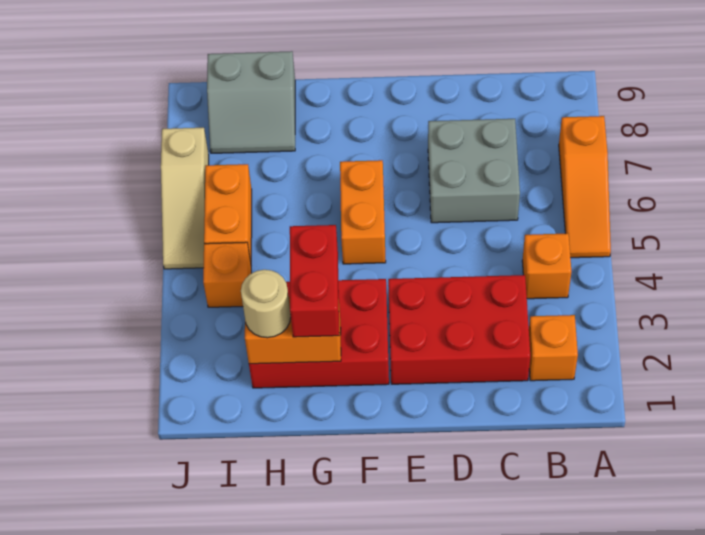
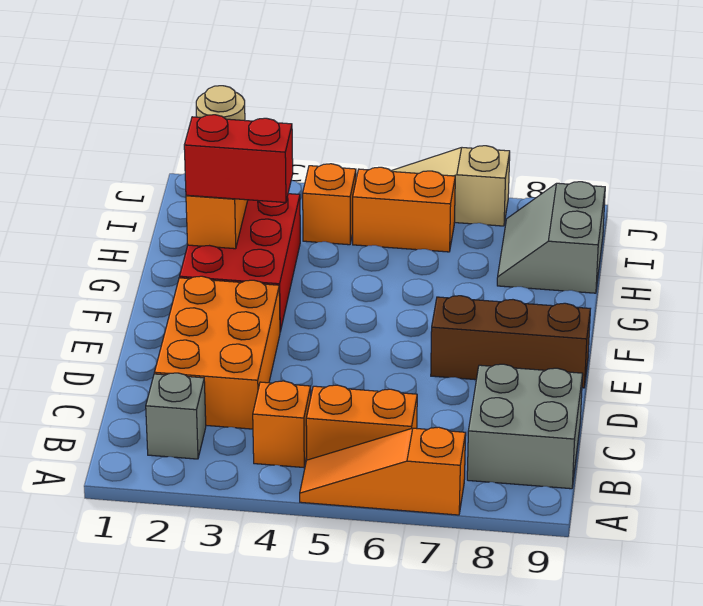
orange brick B2 level 1 -> grey brick B2 level 1
red brick C2:E3 level 1 -> orange brick C2:E3 level 1
grey brick C6:D7 level 1 -> grey brick B8:C9 level 1
none -> brown brick E7:E9 level 1
orange brick F5:F6 level 1 -> orange brick B5:B6 level 1

